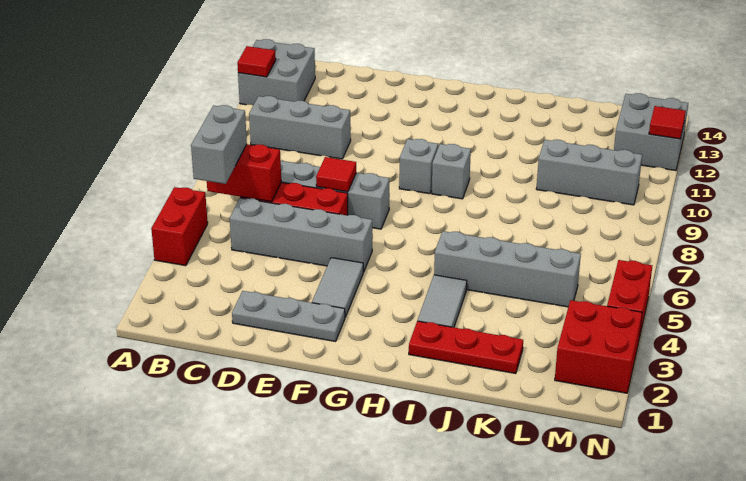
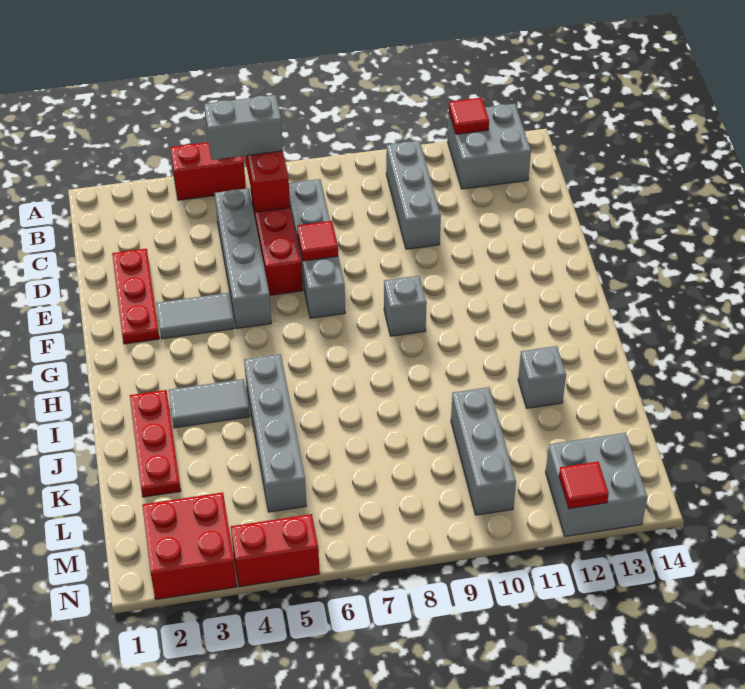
grey plate D2:F2 level 1 -> red plate D2:F2 level 1
grey brick H9 level 1 -> grey brick J12 level 1

